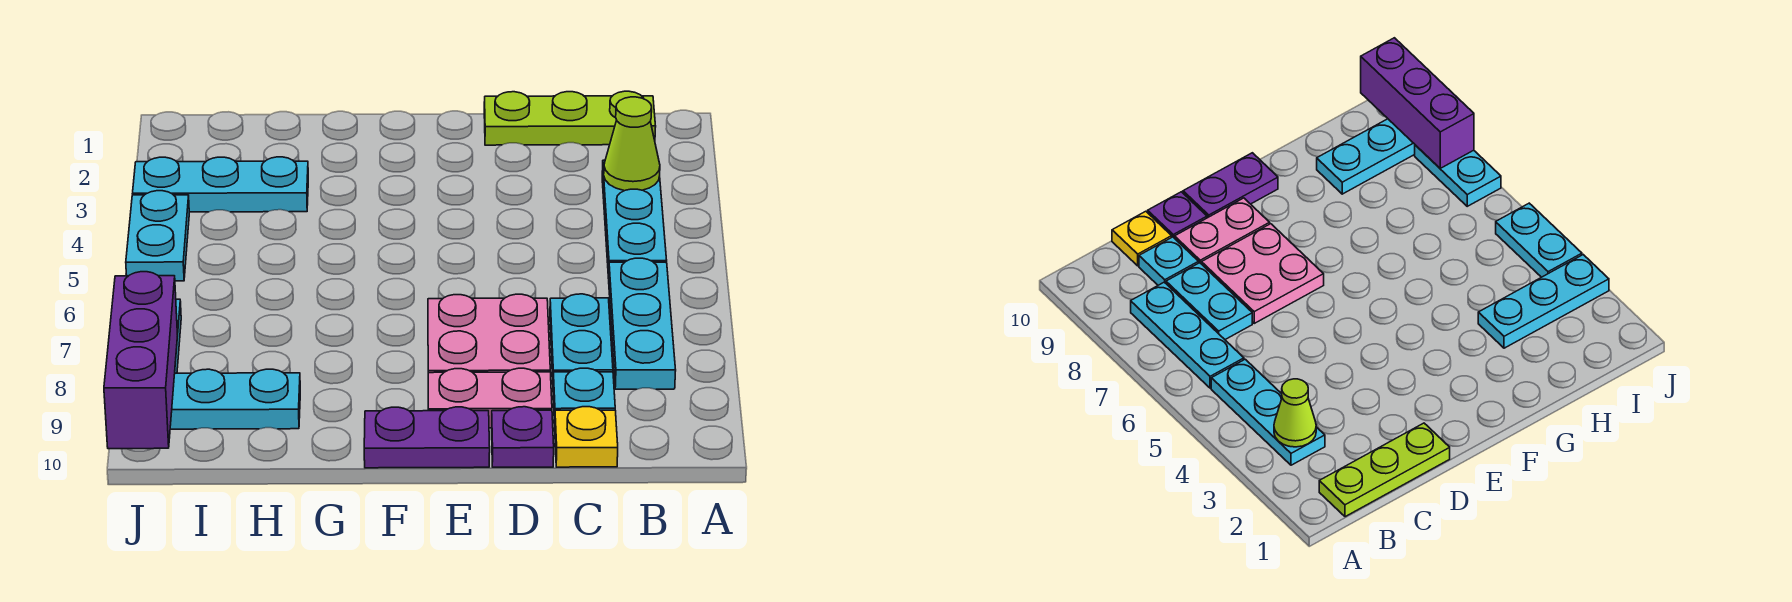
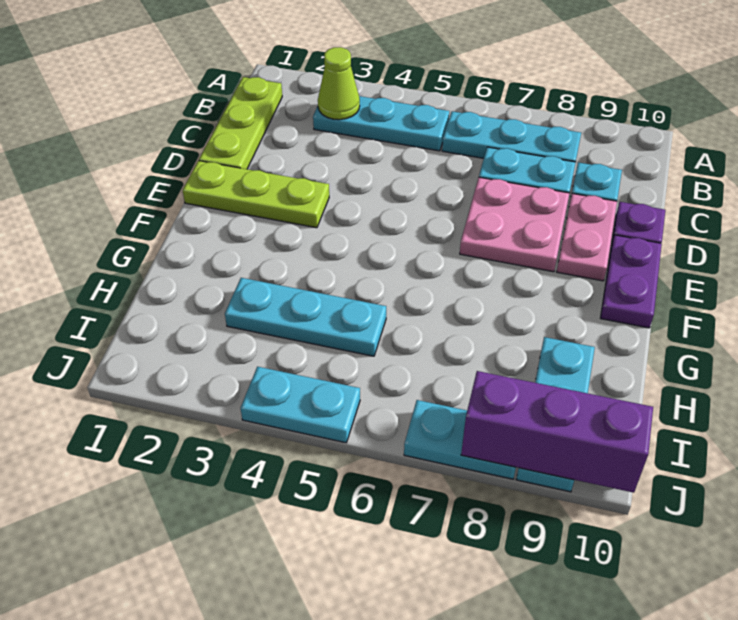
yellow plate C10 level 1 -> none
none -> lime plate E1:E3 level 1
cyan plate H3:J3 level 1 -> cyan plate H3:H5 level 1

